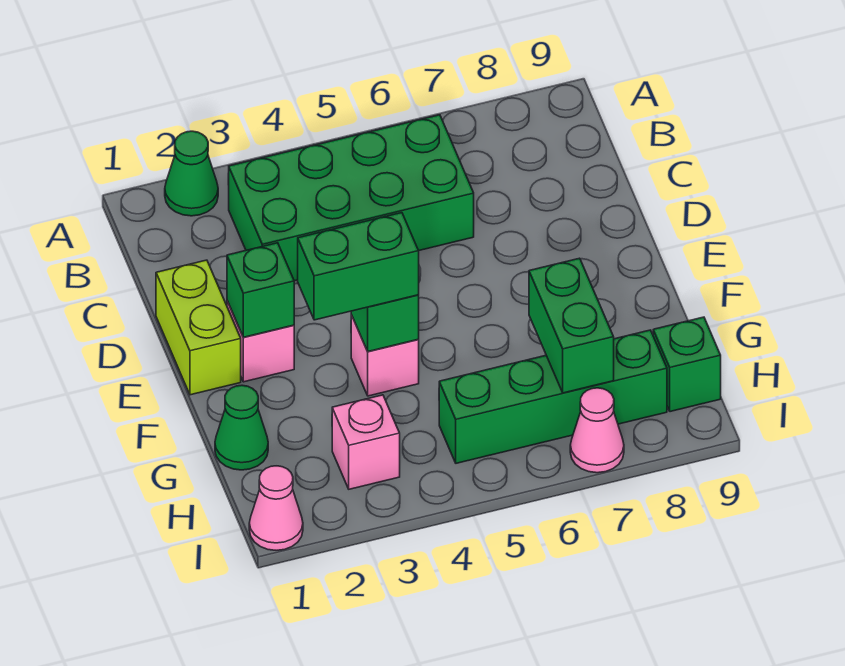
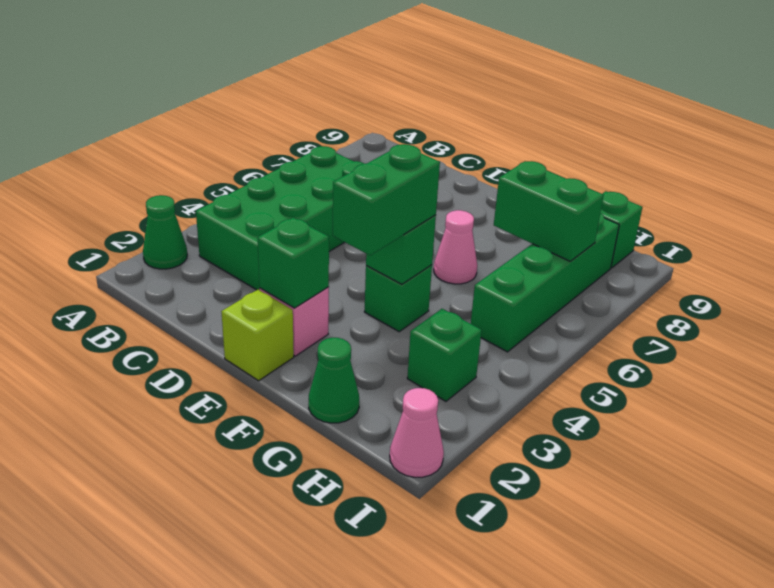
lime brick D1:E1 level 1 -> lime brick E1 level 1
pink brick F4 level 1 -> green brick F4 level 1
pink brick H3 level 1 -> green brick H3 level 1
pink cone I7 level 1 -> pink cone F6 level 1

